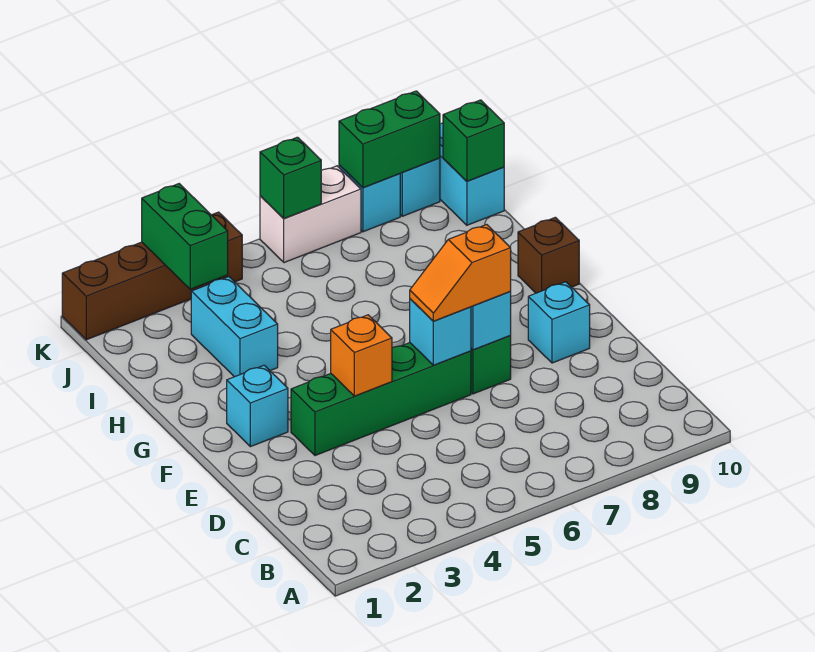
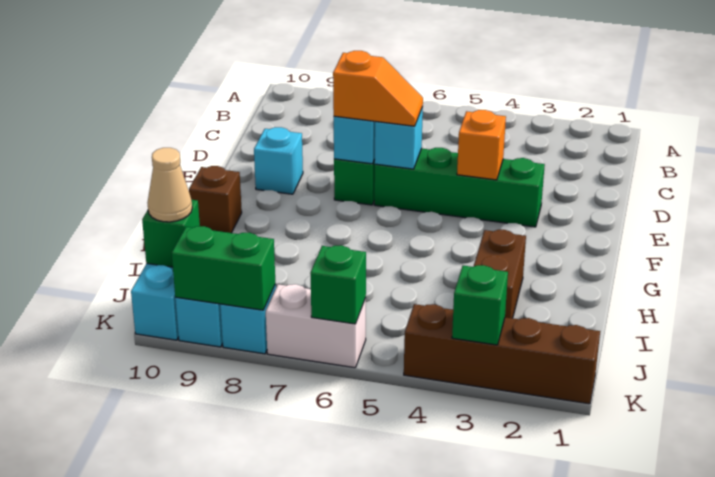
cyan brick F2 level 1 -> none
cyan brick H3:I3 level 1 -> brown brick H3:I3 level 1
green brick J3:K3 level 2 -> green brick K3 level 2
none -> tan cone J10 level 3

